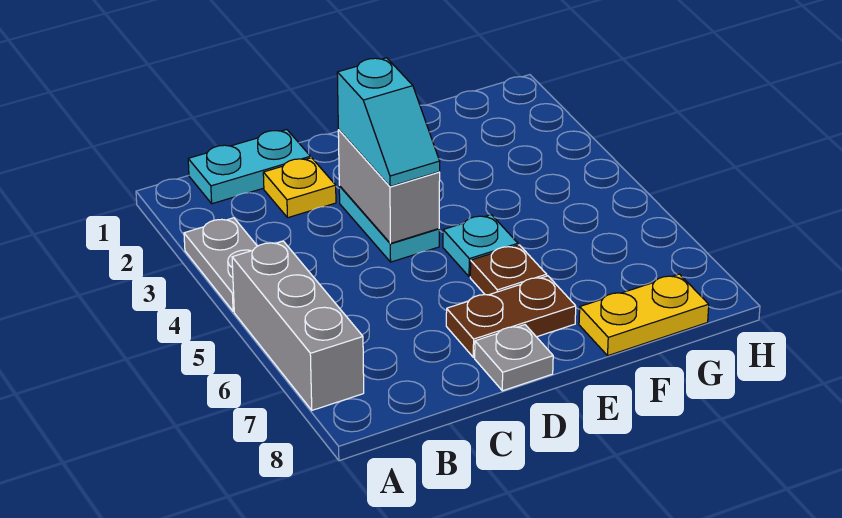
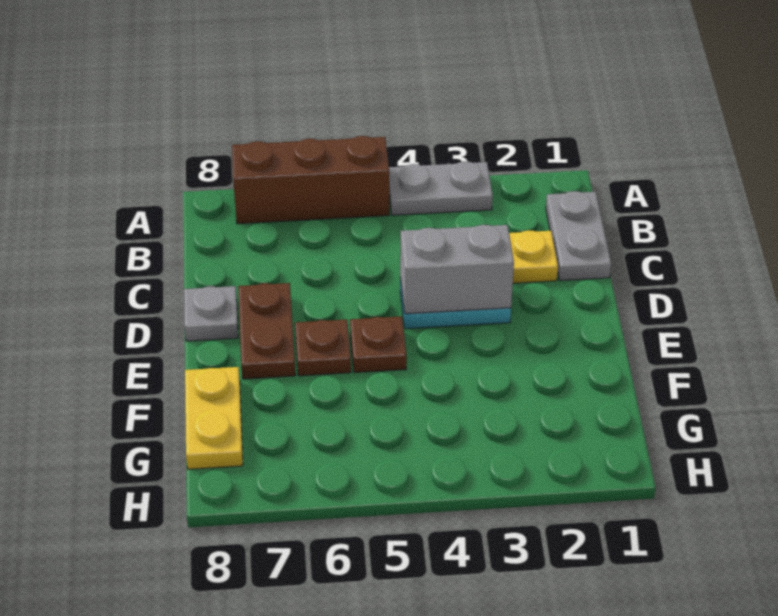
grey brick A5:A7 level 1 -> brown brick A5:A7 level 1
cyan plate B1:C1 level 1 -> grey plate B1:C1 level 1
cyan slope D3:D4 level 3 top 3 -> none
cyan plate E5 level 1 -> brown plate E5 level 1

